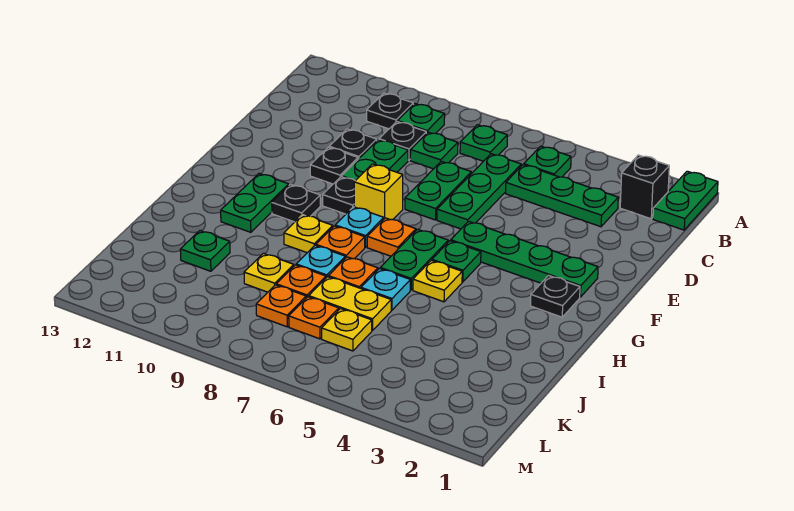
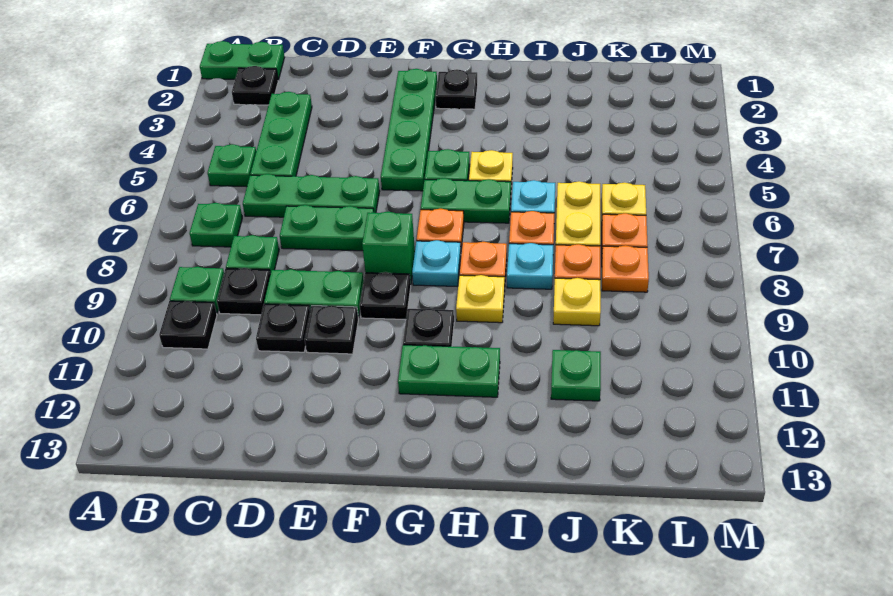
black brick B2 level 1 -> black plate B2 level 1
yellow brick F8 level 1 -> green brick F8 level 1

